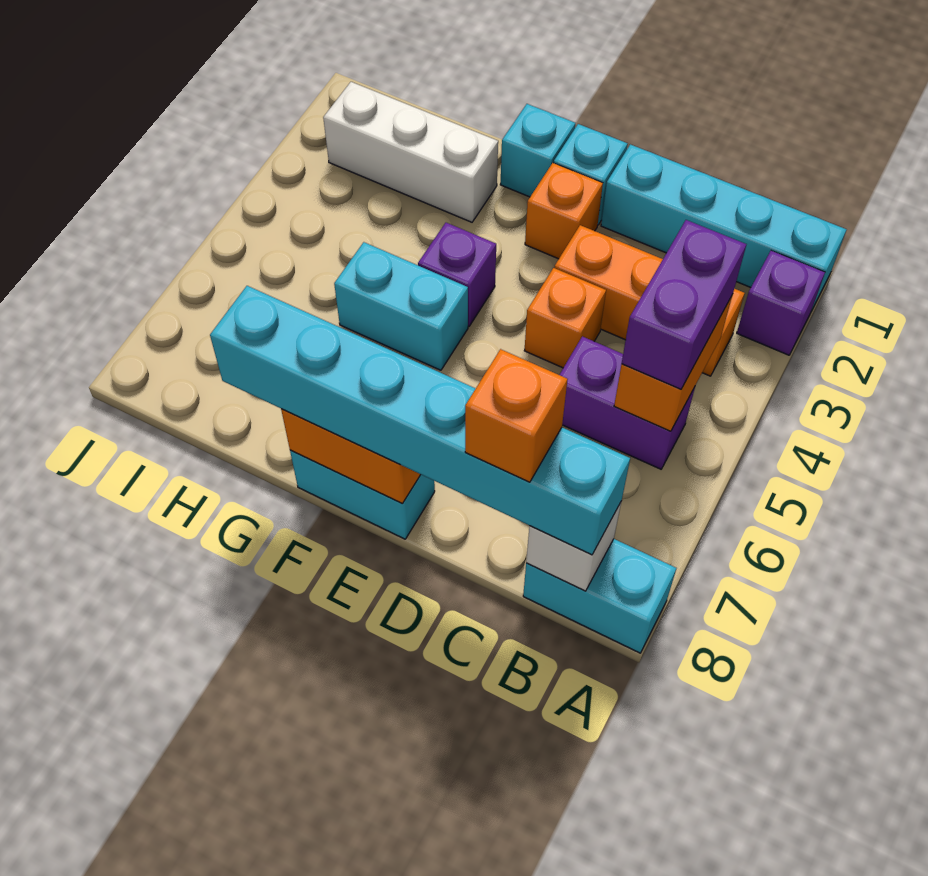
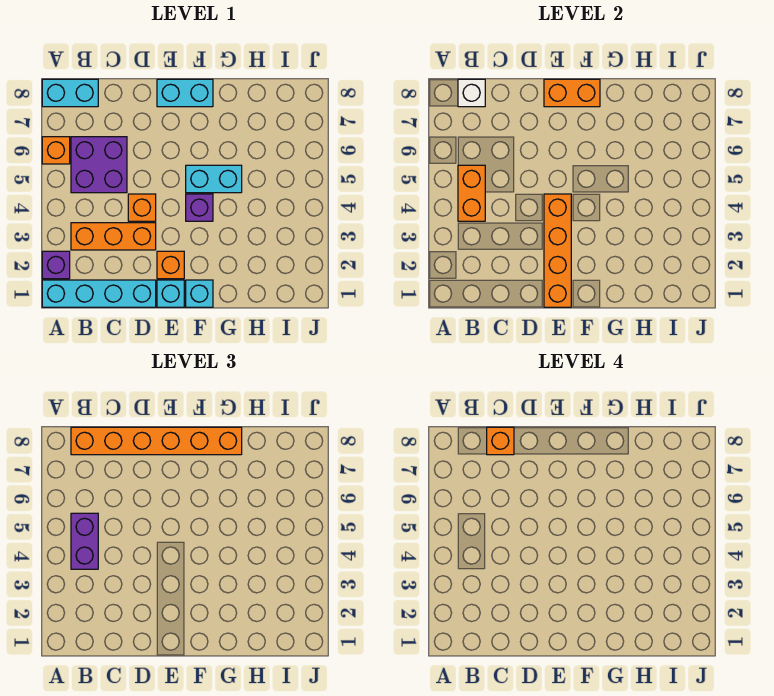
none -> orange brick A6 level 1
purple brick B5:C5 level 1 -> purple brick B5:C6 level 1
cyan brick B8:G8 level 3 -> orange brick B8:G8 level 3
none -> orange brick E1:E4 level 2
white brick G2:I2 level 1 -> none

